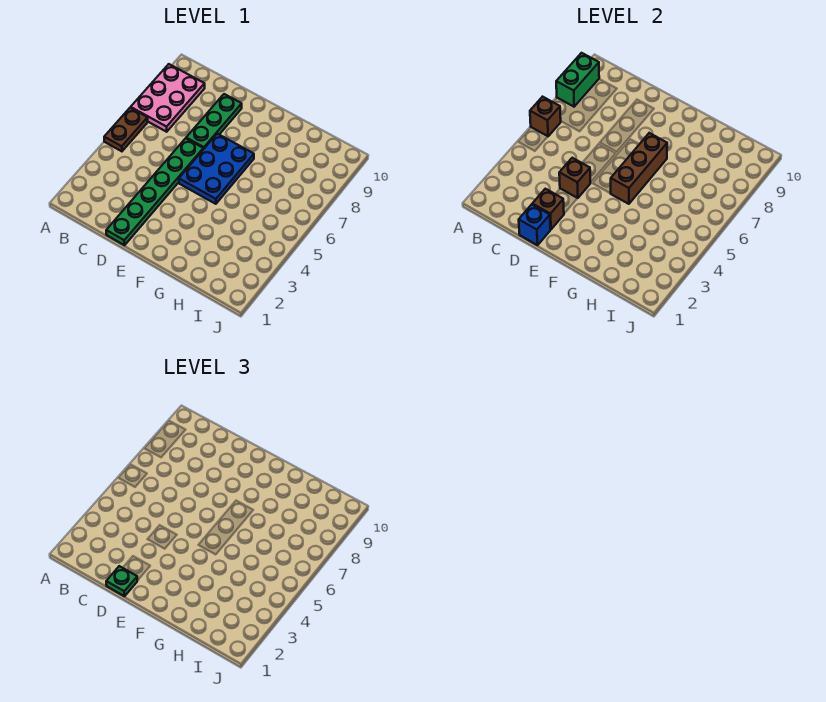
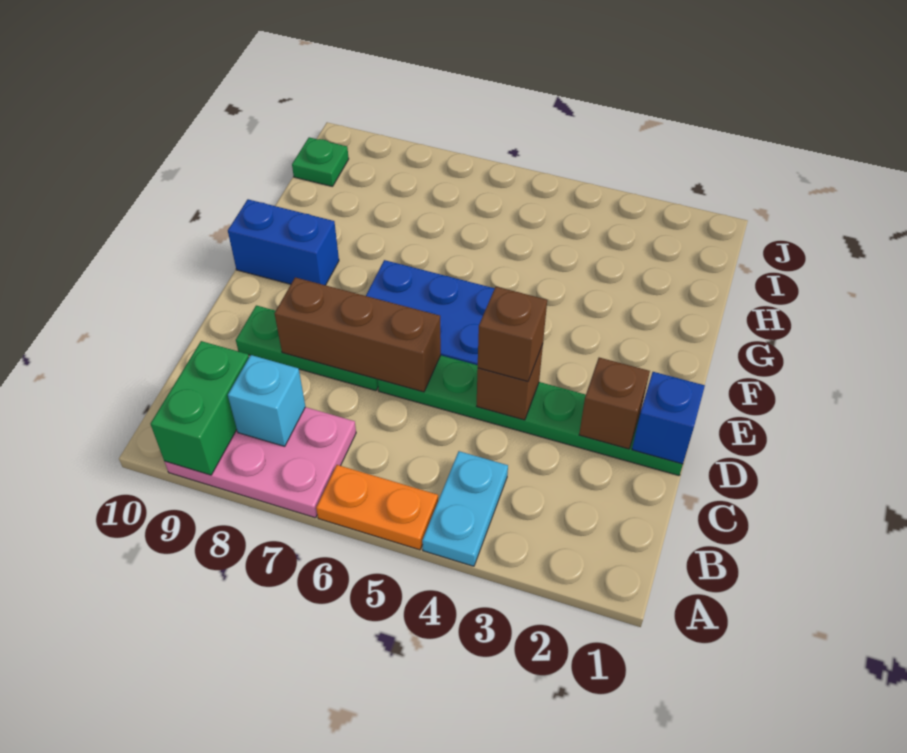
none -> cyan plate A4:B4 level 1
brown plate A5:A6 level 1 -> orange plate A5:A6 level 1
brown brick A6 level 2 -> brown brick D4 level 3
green brick A8:A9 level 2 -> green brick A9:B9 level 2
none -> cyan brick B8 level 2
green plate D1 level 3 -> green plate I10 level 1
brown brick F5:F7 level 2 -> brown brick D6:D8 level 2
none -> blue brick F9:F10 level 1

